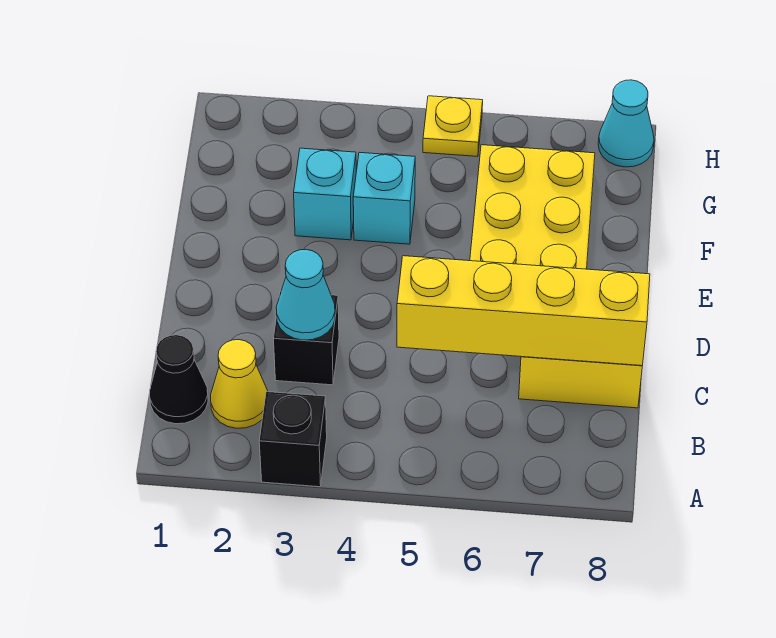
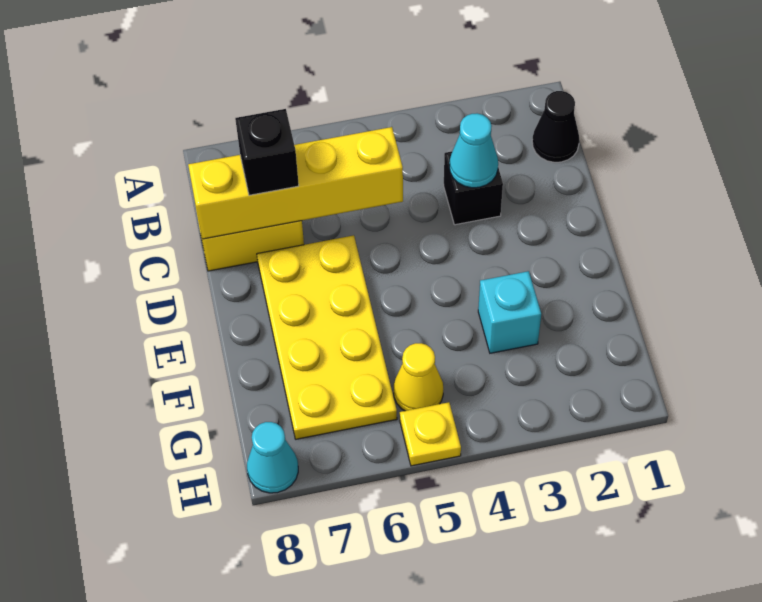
black brick A3 level 1 -> black brick C7 level 3
yellow cone B2 level 1 -> yellow cone G5 level 1
cyan brick F4 level 1 -> none

